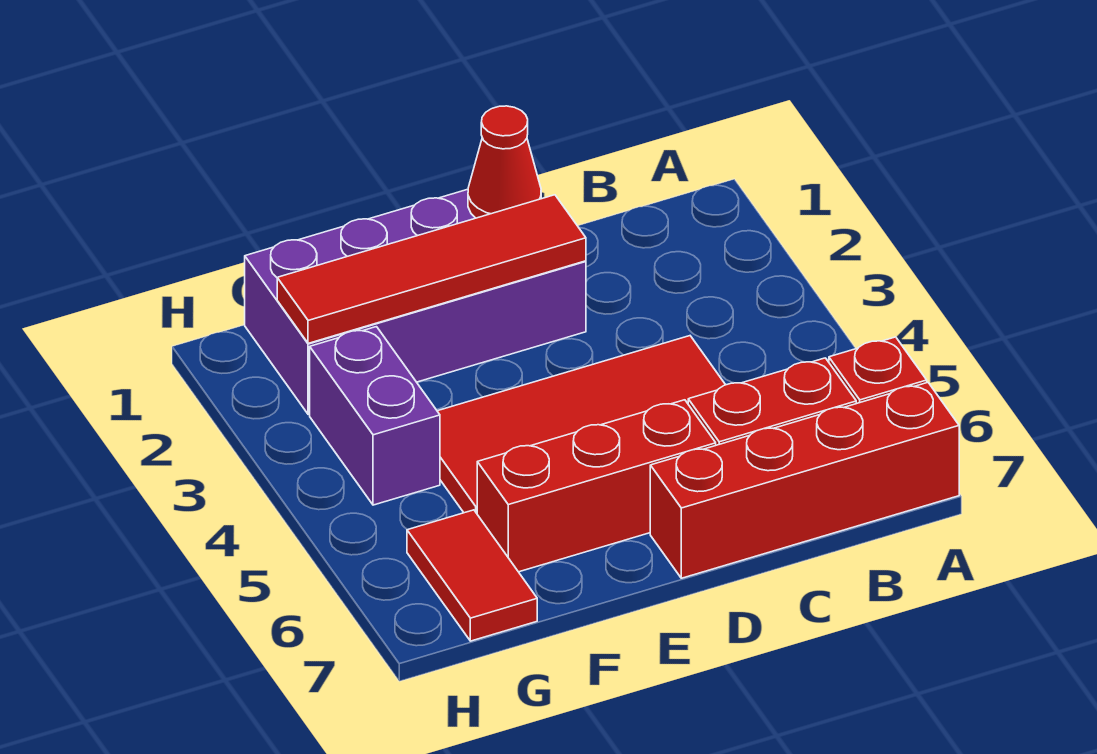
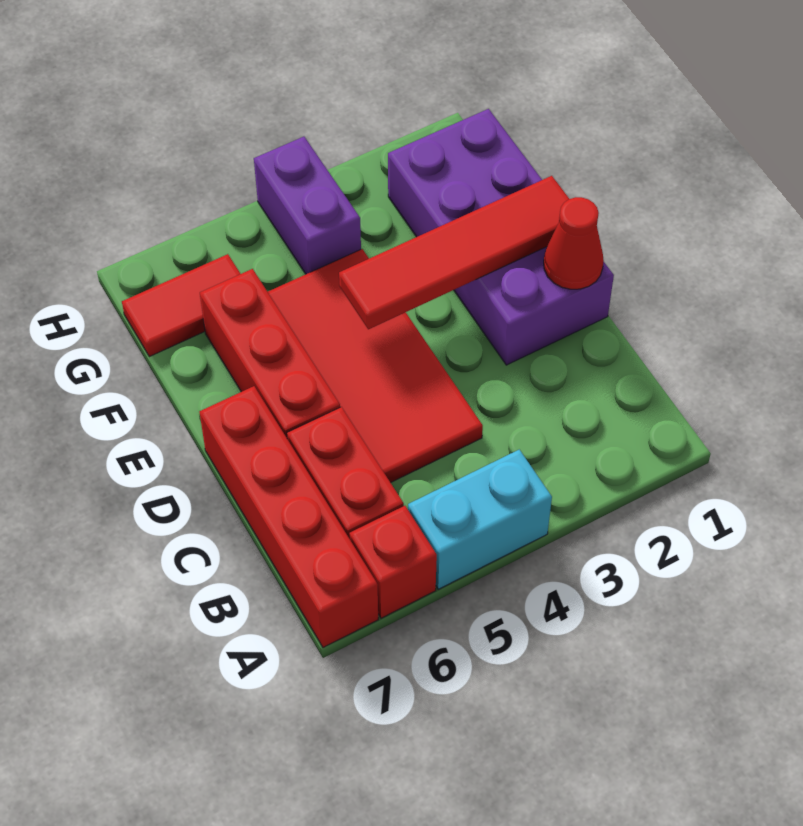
none -> cyan brick A4:A5 level 1
red tile D2:G2 level 2 -> red tile E1:E4 level 2
purple brick G3:G4 level 1 -> purple brick G4:H4 level 1

